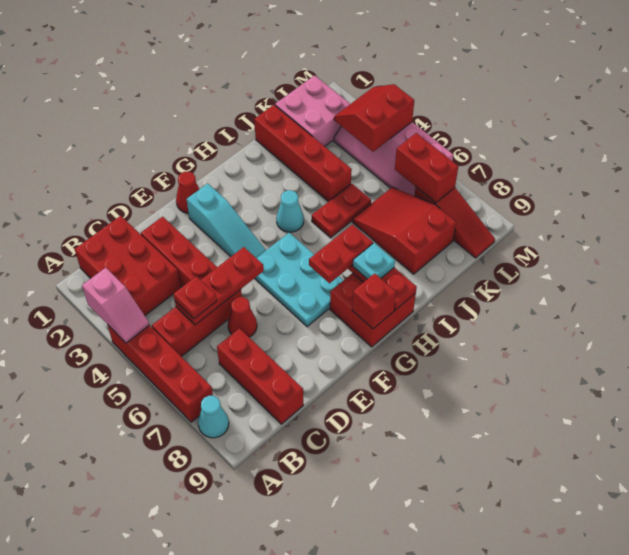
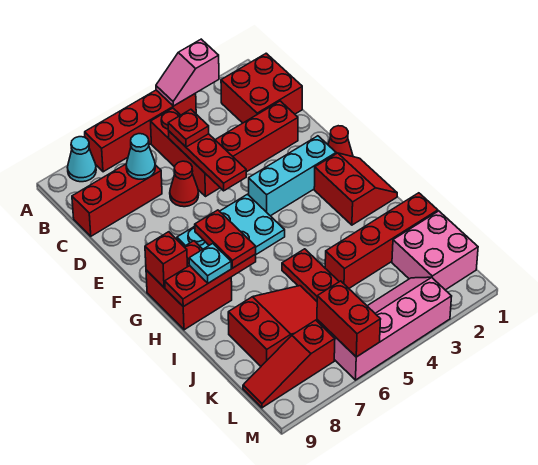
red brick B1:C3 level 1 -> red brick B1:C2 level 1
cyan slope F2:F4 level 1 top 2 -> cyan brick F2:F4 level 1
cyan cone H4 level 1 -> cyan cone C7 level 2
red slope L3:M4 level 2 top 4 -> red slope G1:H2 level 1 top 2
red brick L6:L7 level 2 -> red brick L6:M6 level 2

